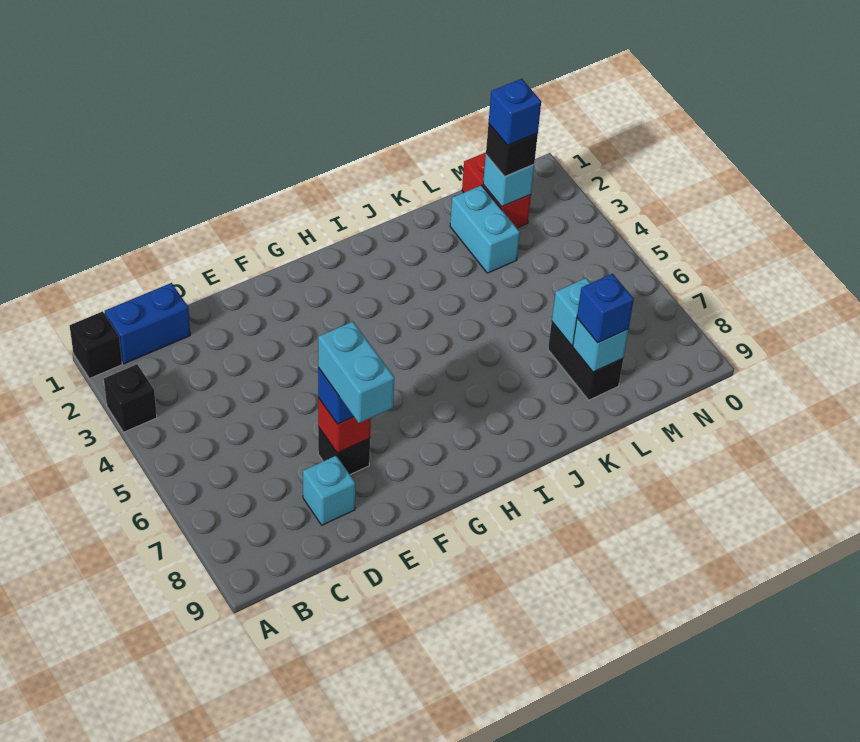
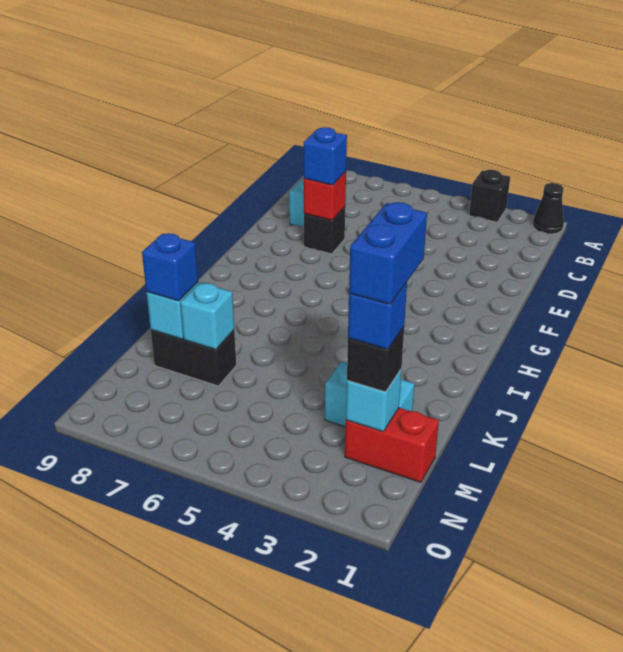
black brick A1 level 1 -> black cone A1 level 1
blue brick B1:C1 level 1 -> blue brick L2:M2 level 5
cyan brick E7:E8 level 4 -> none

